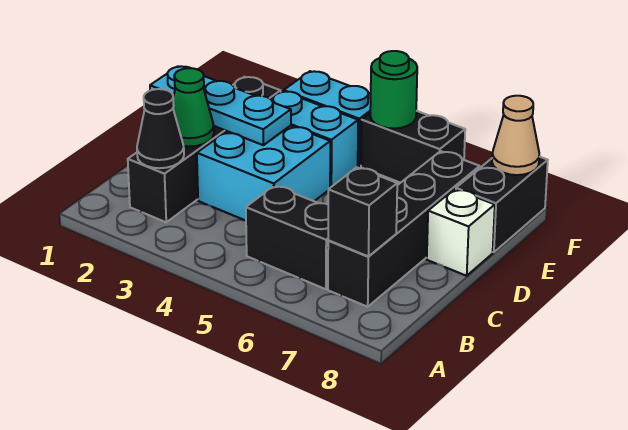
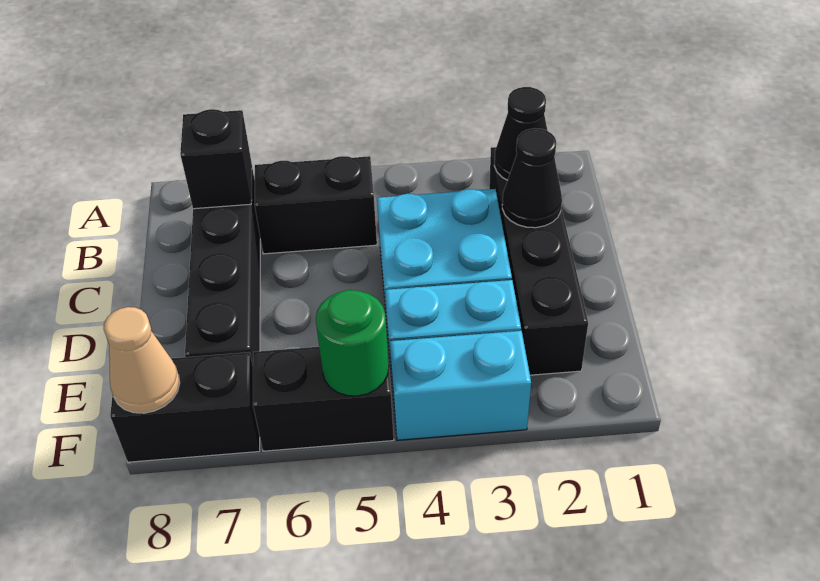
green cone C2 level 2 -> black cone C2 level 2
cyan plate D1:D3 level 2 -> none
white brick D8 level 1 -> none
black brick E8:F8 level 1 -> black brick F7:F8 level 1

